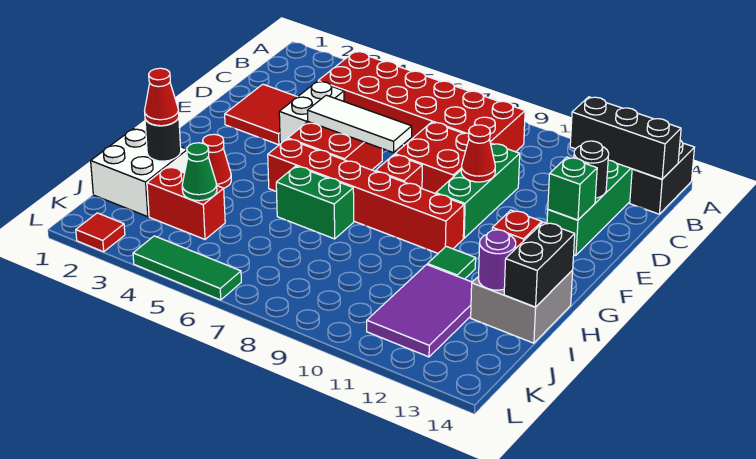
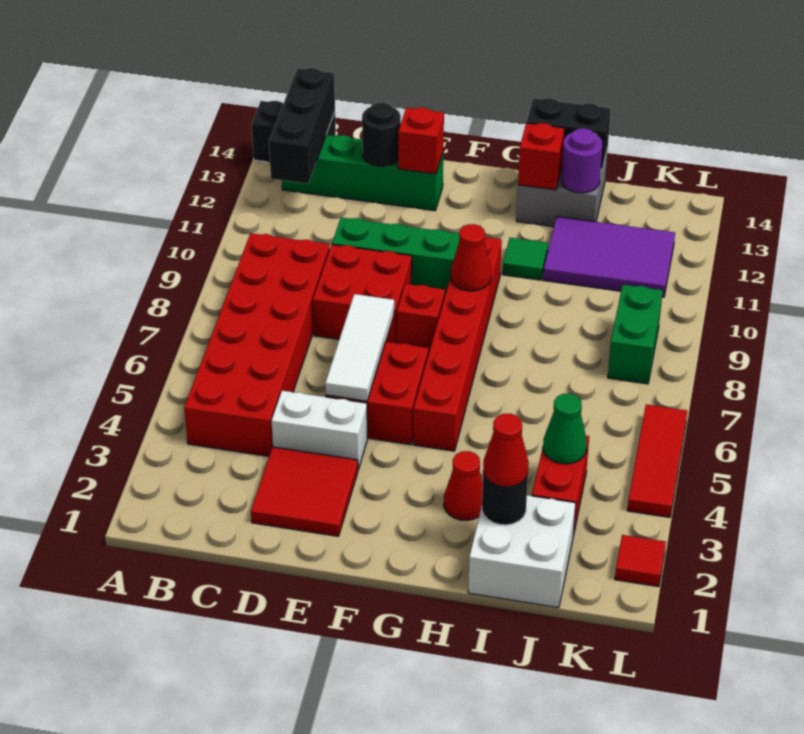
red cone E10 level 2 -> red cone G9 level 2
green brick E13 level 2 -> red brick E13 level 2
green brick H6:H7 level 1 -> green brick K8:K9 level 1
green tile L4:L6 level 1 -> red tile L4:L6 level 1

